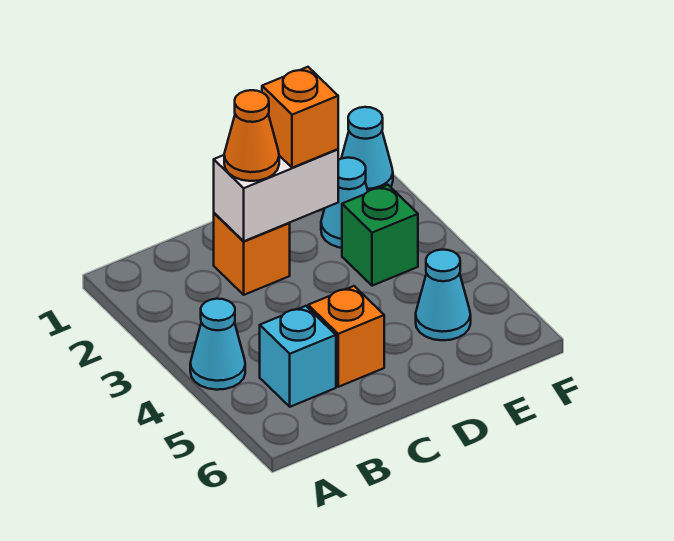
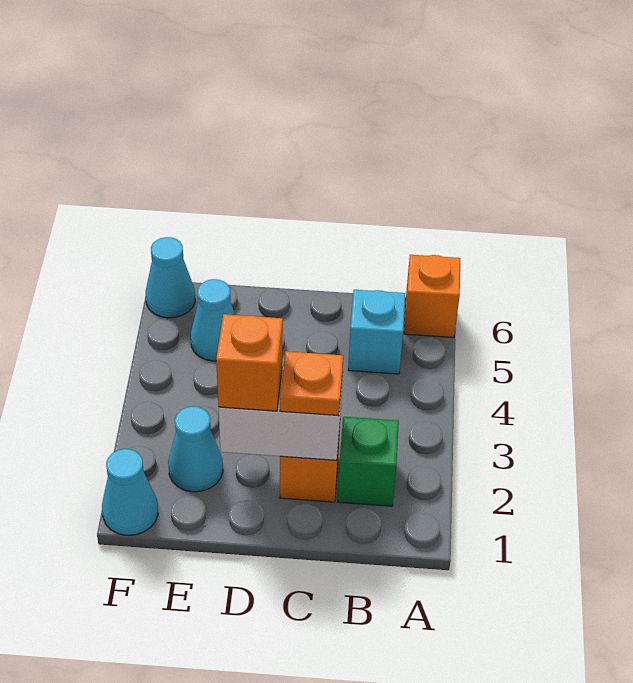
cyan cone A4 level 1 -> cyan cone F6 level 1
orange cone C2 level 3 -> orange plate C2 level 3
orange brick C5 level 1 -> orange brick A6 level 1
green brick E3 level 1 -> green brick B2 level 1

